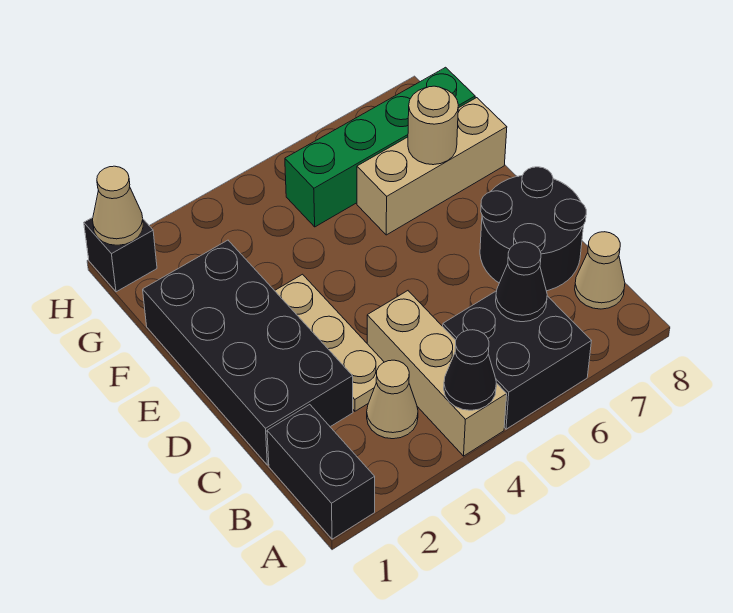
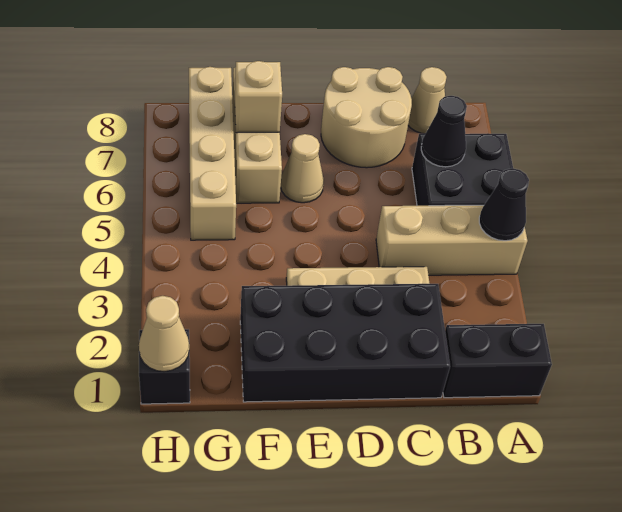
tan cone B3 level 1 -> tan cone E6 level 1
black round brick C7:D8 level 1 -> tan round brick C7:D8 level 1
tan round brick F7 level 2 -> tan brick F7 level 2
green brick G5:G8 level 1 -> tan brick G5:G8 level 1

